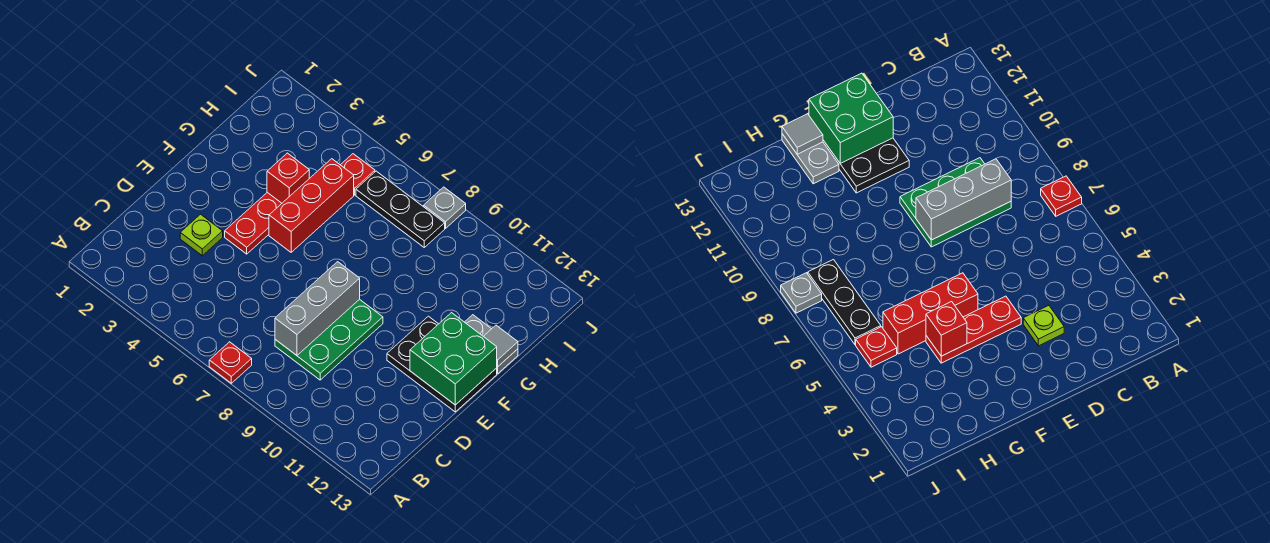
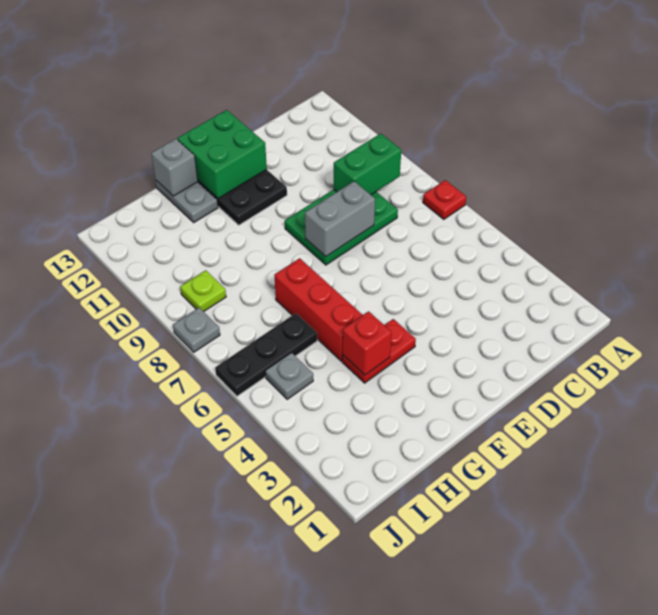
none -> green brick B9:C9 level 2
grey brick C8:E8 level 2 -> grey brick D8:E8 level 2
lime plate D3 level 1 -> lime plate I9 level 1
red plate E4:G4 level 1 -> red plate F4:G4 level 1
red brick F5:H5 level 1 -> red brick G5:G7 level 1
grey tile G13 level 2 -> grey brick G13 level 2
red plate I5 level 1 -> grey plate I5 level 1
black plate I6:I8 level 1 -> black plate H6:J6 level 1

